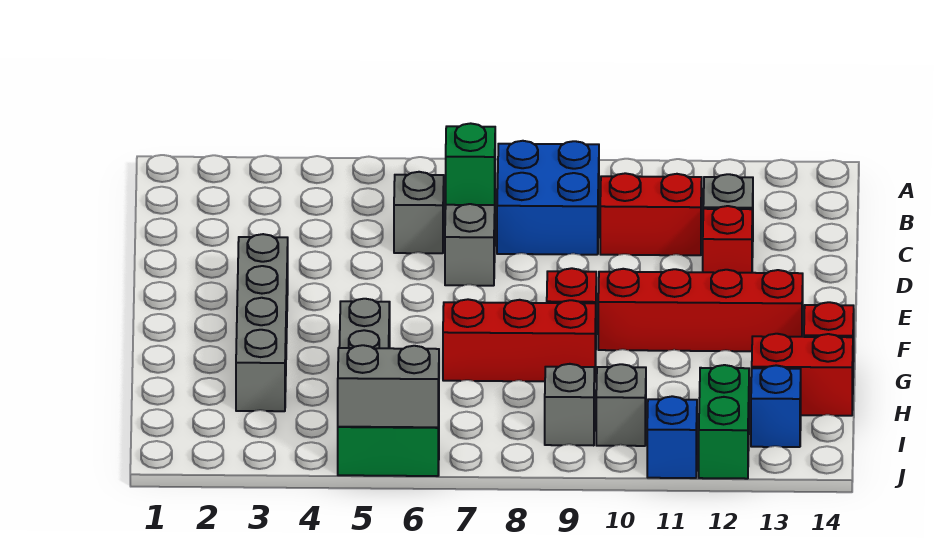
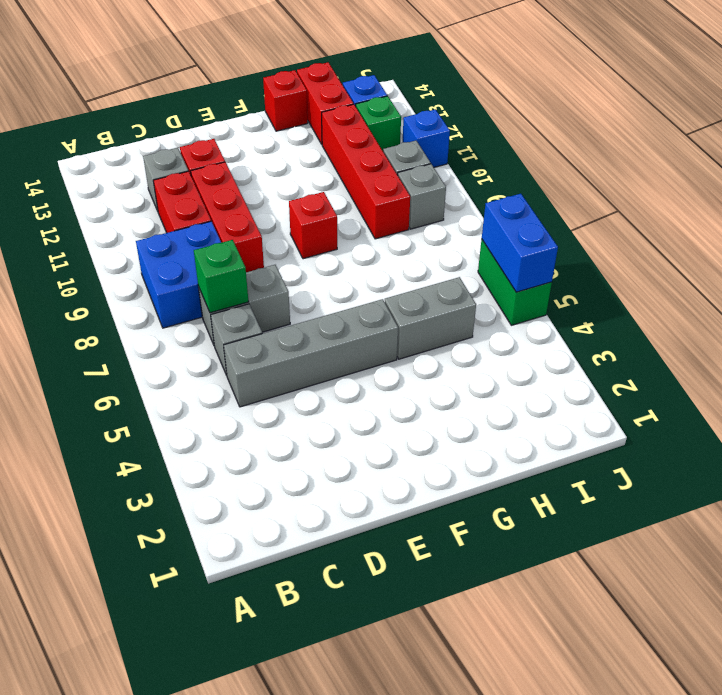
grey brick E3:H3 level 1 -> grey brick C5:F5 level 1
red brick F10:F13 level 1 -> red brick H9:H12 level 1
red brick G7:G9 level 1 -> red brick D9:D11 level 1
green brick I12:J12 level 1 -> green brick I12 level 1
grey brick J5:J6 level 2 -> blue brick J5:J6 level 2

